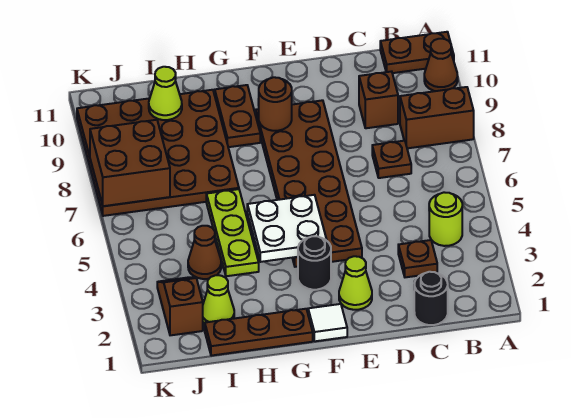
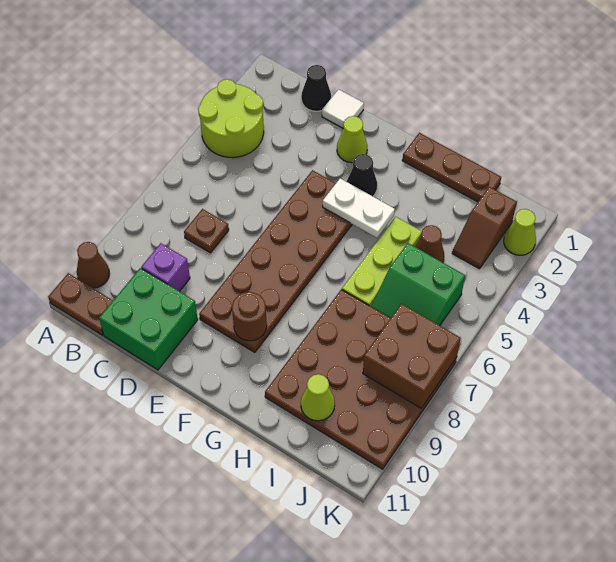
brown brick A8:B8 level 1 -> none
lime round brick B4 level 1 -> lime round brick A3:B4 level 1
black round brick C1 level 1 -> black cone C1 level 1
brown plate C3 level 1 -> none
brown brick C9 level 1 -> purple brick C9 level 1
none -> green brick C10:D11 level 1
white tile F1 level 1 -> white tile D1 level 1
black round brick F3 level 1 -> black cone F3 level 1
white plate F4:G5 level 2 -> white plate F4:G4 level 2
brown plate G9:G10 level 1 -> none
lime cone I2 level 1 -> lime cone K2 level 1
none -> green slope I5:J6 level 1 top 5

